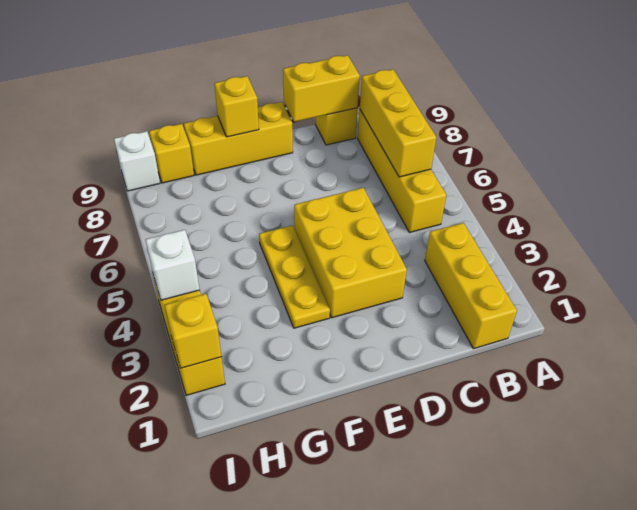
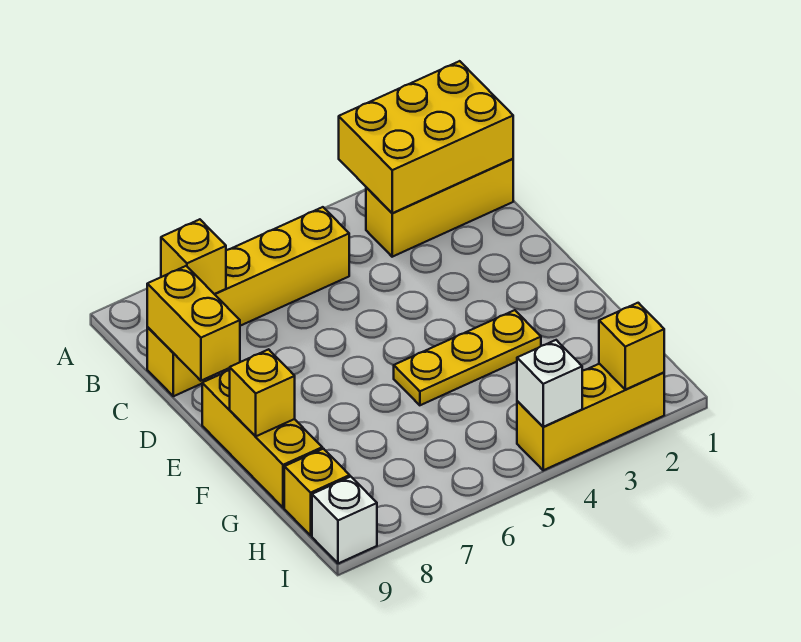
yellow brick B6:B8 level 2 -> yellow brick B8 level 2
yellow brick D3:E5 level 1 -> yellow brick A1:B3 level 2

